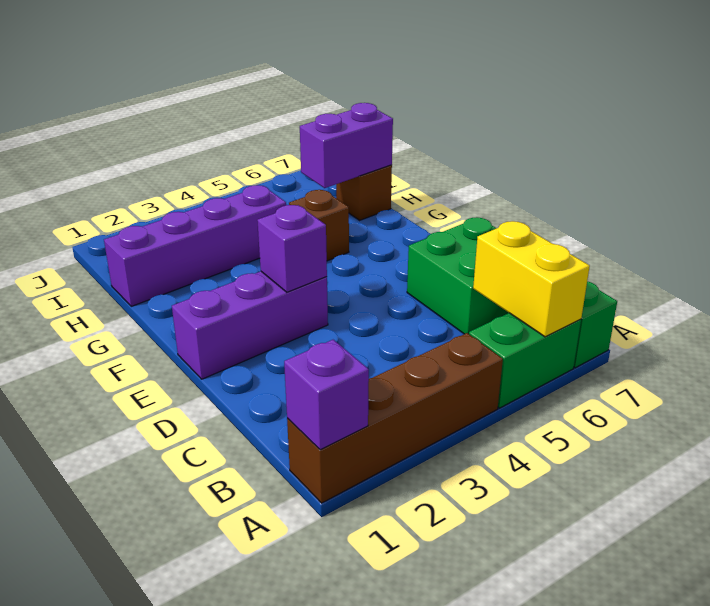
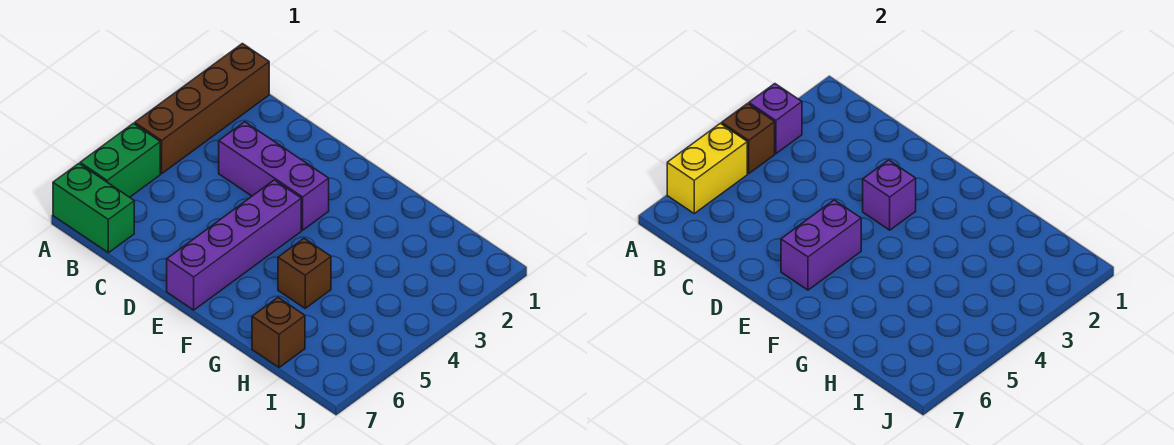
purple brick A1 level 2 -> purple brick A3 level 2
none -> brown brick A4 level 2
yellow brick A6:B6 level 2 -> yellow brick A5:A6 level 2
green brick C6:D7 level 1 -> none
purple brick E1:E3 level 1 -> purple brick C3:E3 level 1
purple brick H1:H4 level 1 -> purple brick E4:E7 level 1
purple brick H6:H7 level 2 -> purple brick E5:E6 level 2

